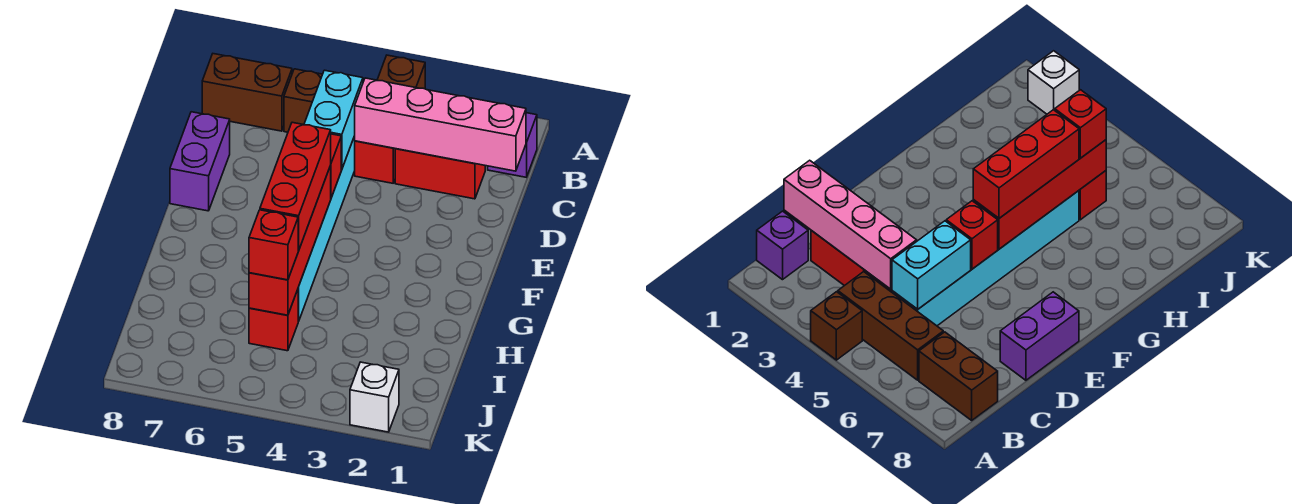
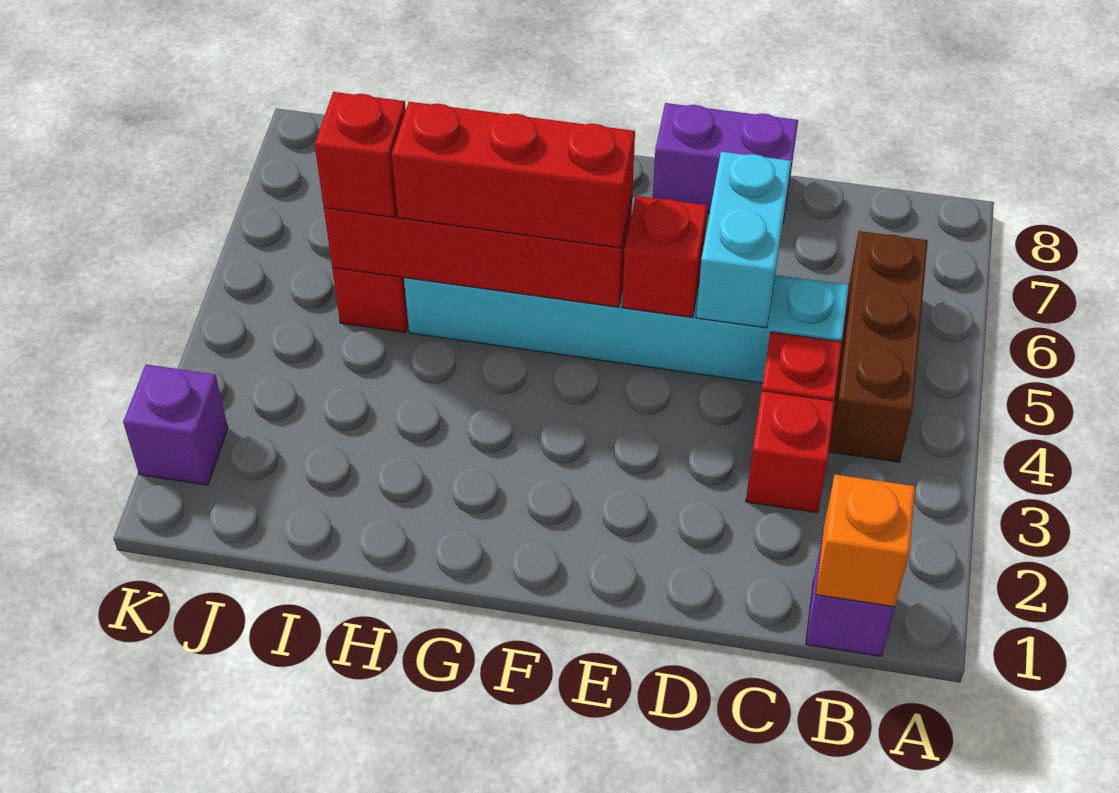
brown brick A4 level 1 -> none
none -> orange brick B1 level 2
brown brick B7:B8 level 1 -> none
pink brick C1:C4 level 2 -> none
red brick C2:C3 level 1 -> red brick C3 level 1
cyan brick C5:D5 level 2 -> cyan brick D5:D6 level 2
white brick K2 level 1 -> purple brick K2 level 1

